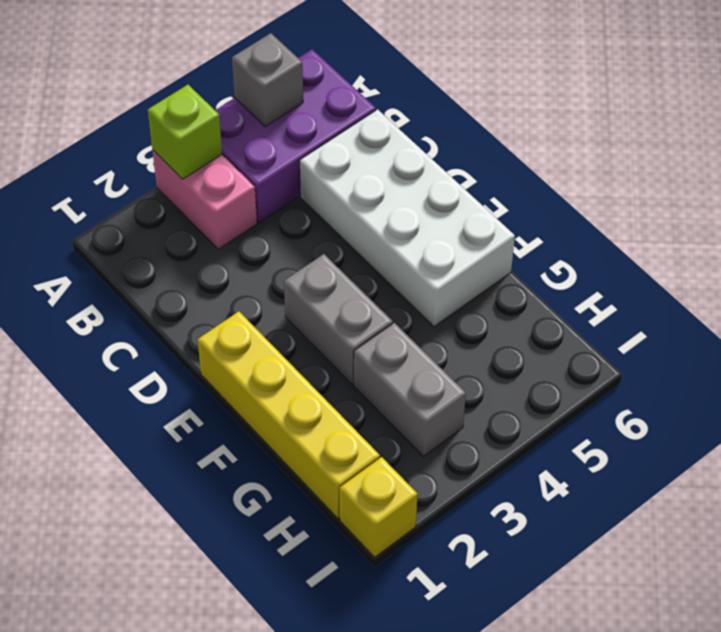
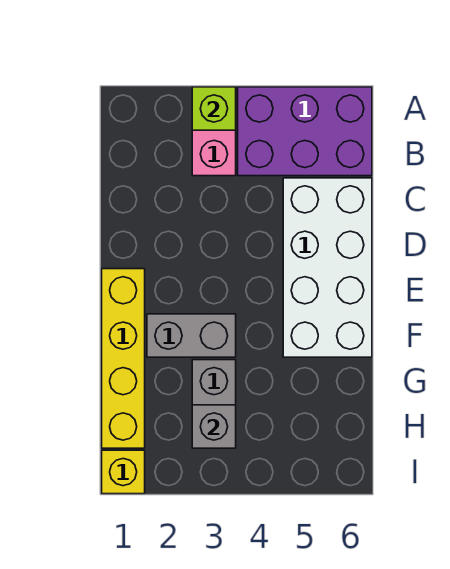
grey brick A5 level 2 -> grey brick H3 level 2
grey brick E3:F3 level 1 -> grey brick F2:F3 level 1

